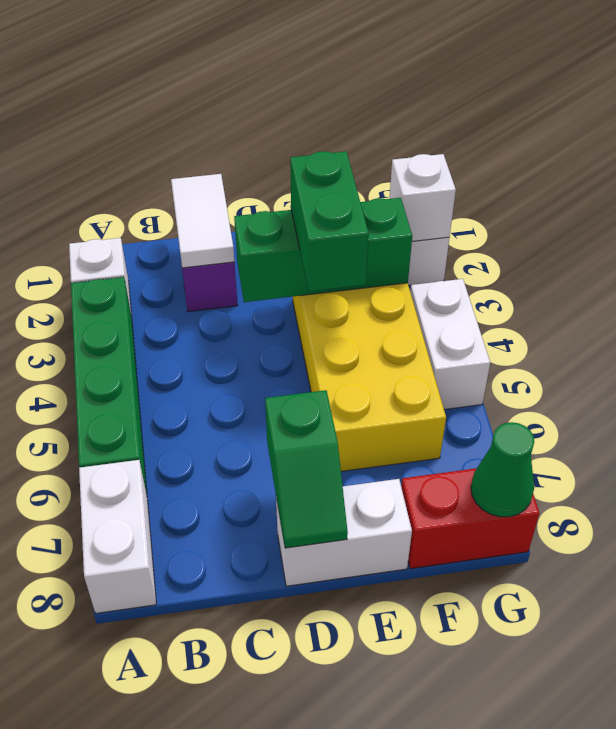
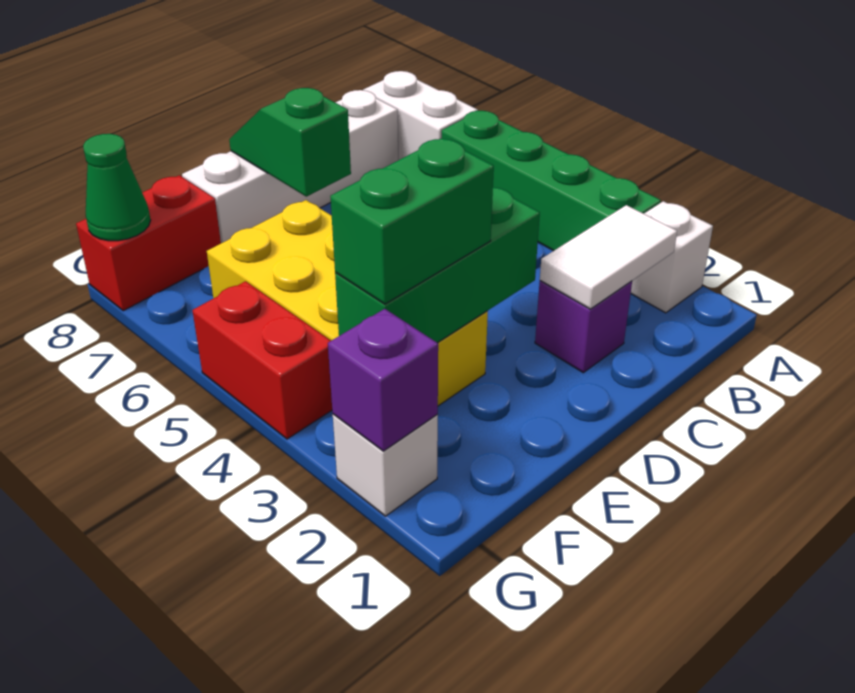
white tile C1:C2 level 2 -> white tile B2:C2 level 2
white brick D8:E8 level 1 -> white brick B8:E8 level 1
green brick E3:E4 level 3 -> green brick E3:F3 level 3
white brick G2 level 2 -> purple brick G2 level 2
white brick G4:G5 level 1 -> red brick G4:G5 level 1

